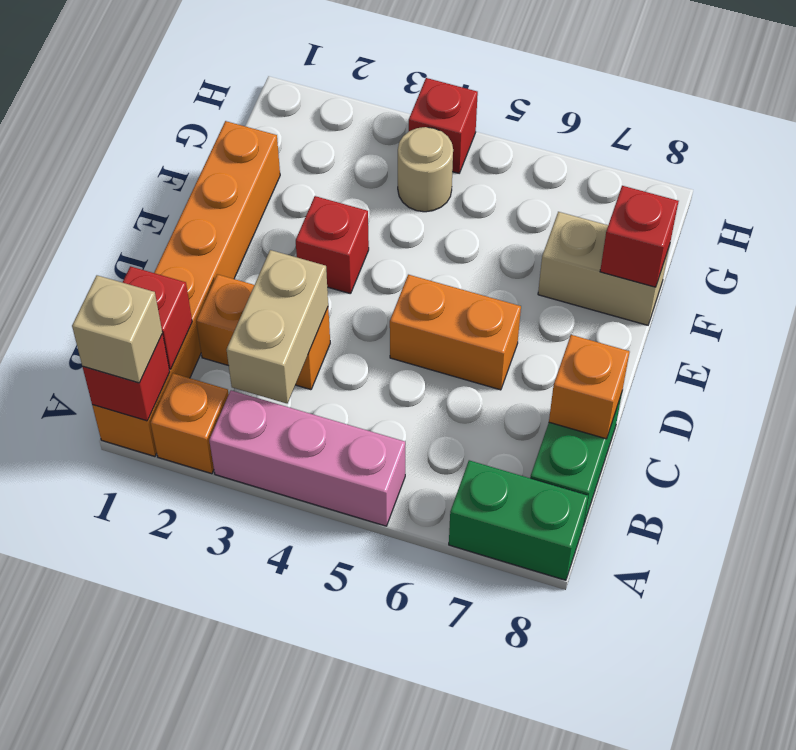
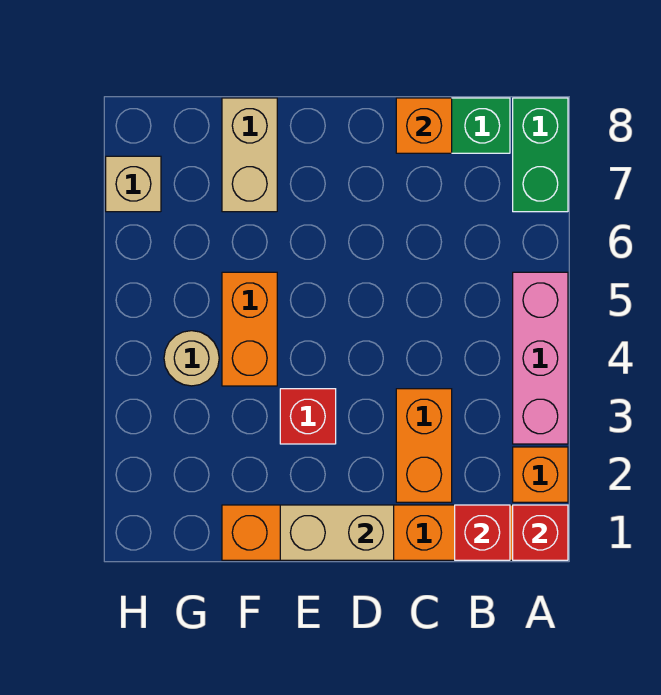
tan brick A1 level 3 -> tan brick H7 level 1
tan brick B3:C3 level 2 -> tan brick D1:E1 level 2
orange brick D5:D6 level 1 -> orange brick F4:F5 level 1
red brick F8 level 2 -> none
red brick H4 level 1 -> none

